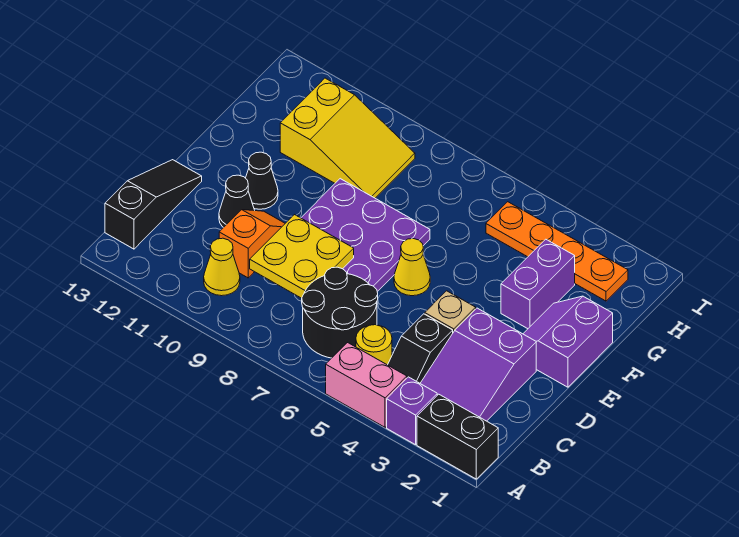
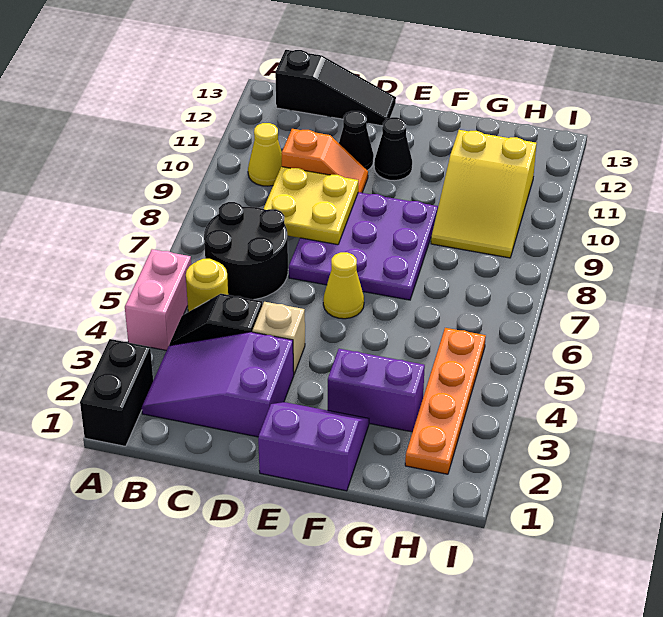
purple brick A3 level 1 -> none

